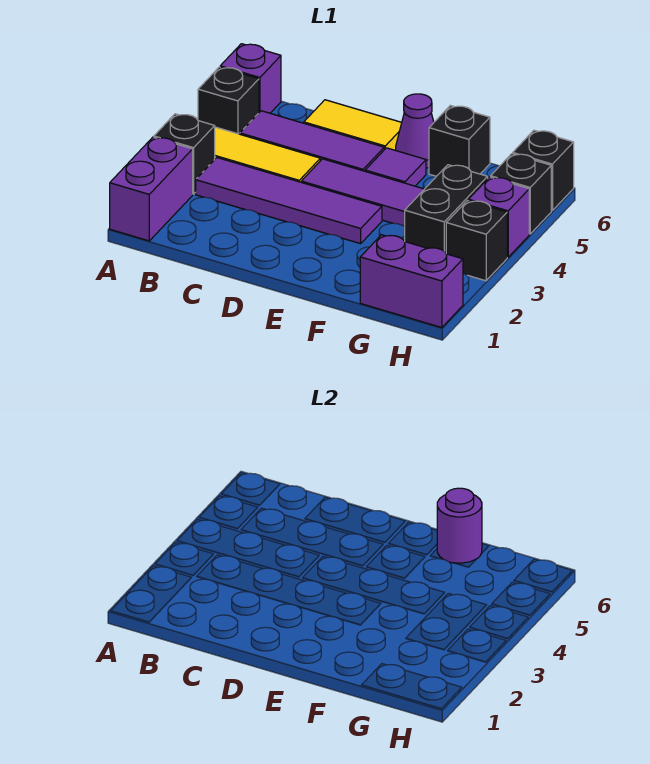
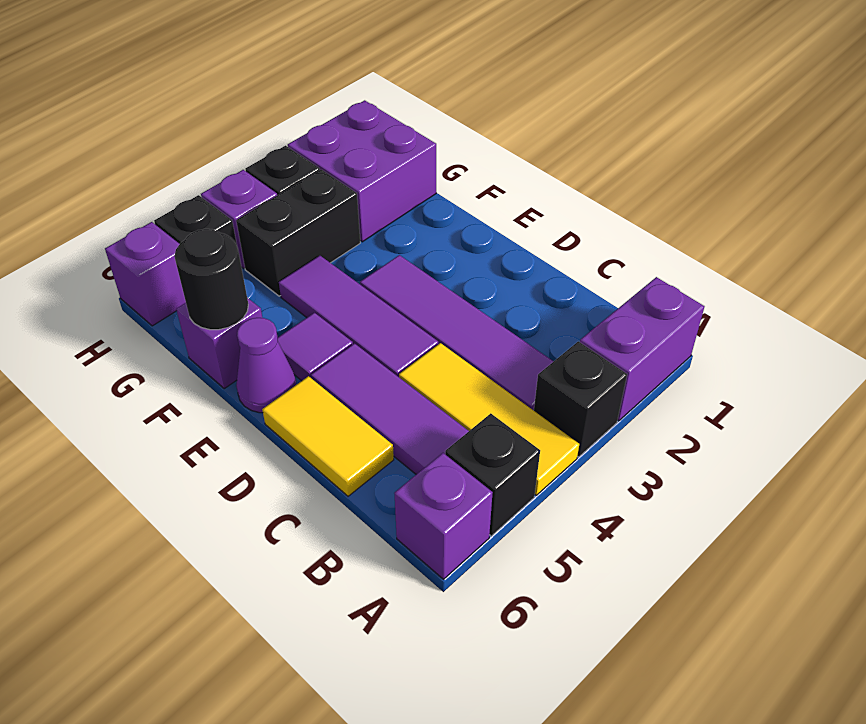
black brick F6 level 1 -> purple brick F6 level 1
purple round brick F6 level 2 -> black round brick F6 level 2
purple brick G1:H1 level 1 -> purple brick G1:H2 level 1
black brick H6 level 1 -> purple brick H6 level 1

